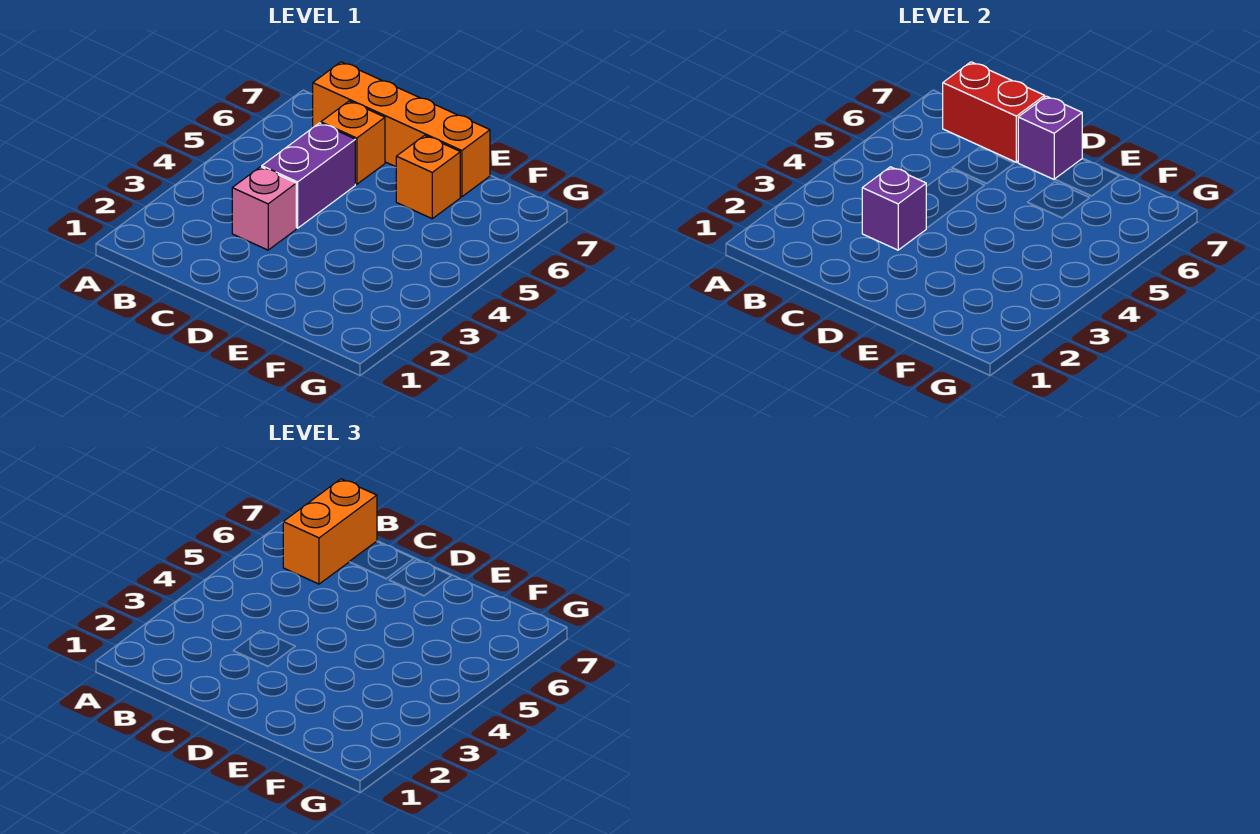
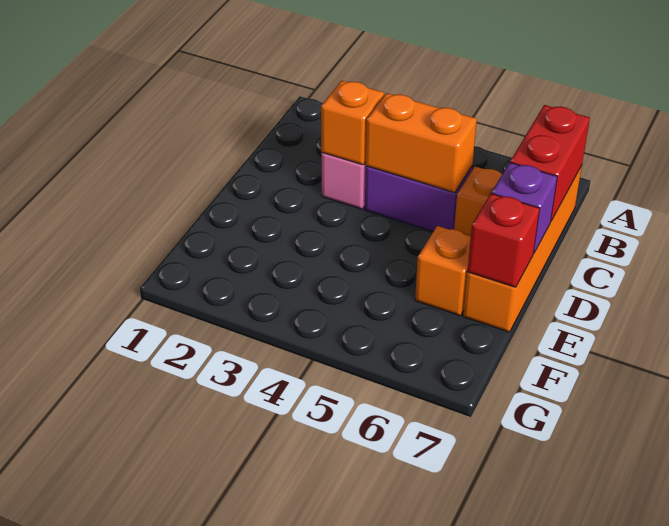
orange brick B6:B7 level 3 -> orange brick C4:C5 level 2
purple brick C3 level 2 -> orange brick C3 level 2
none -> red brick E7 level 2

